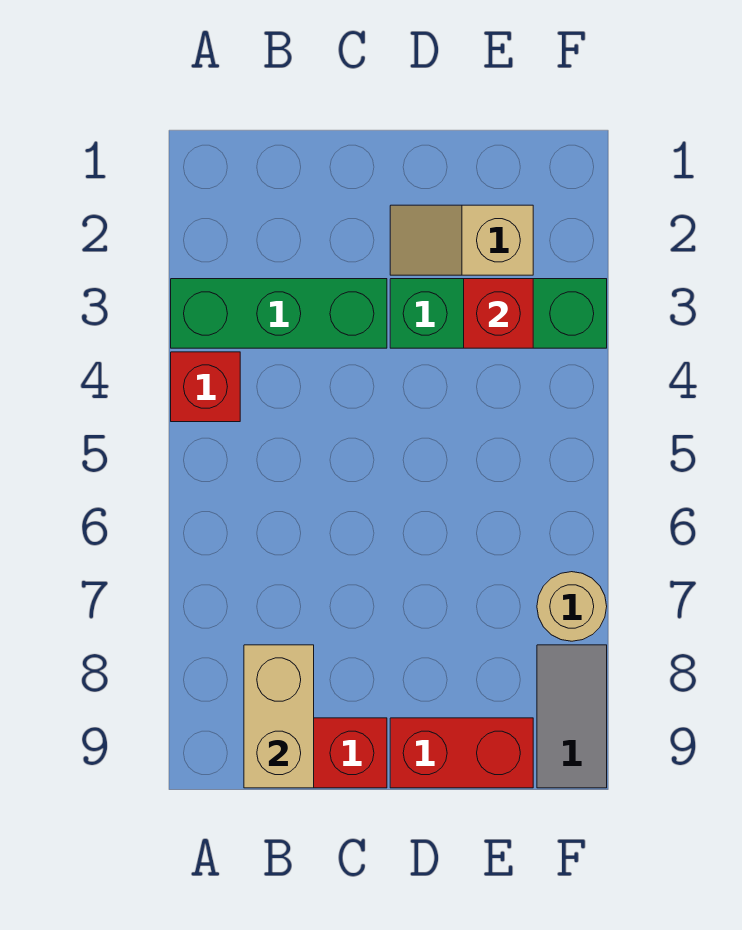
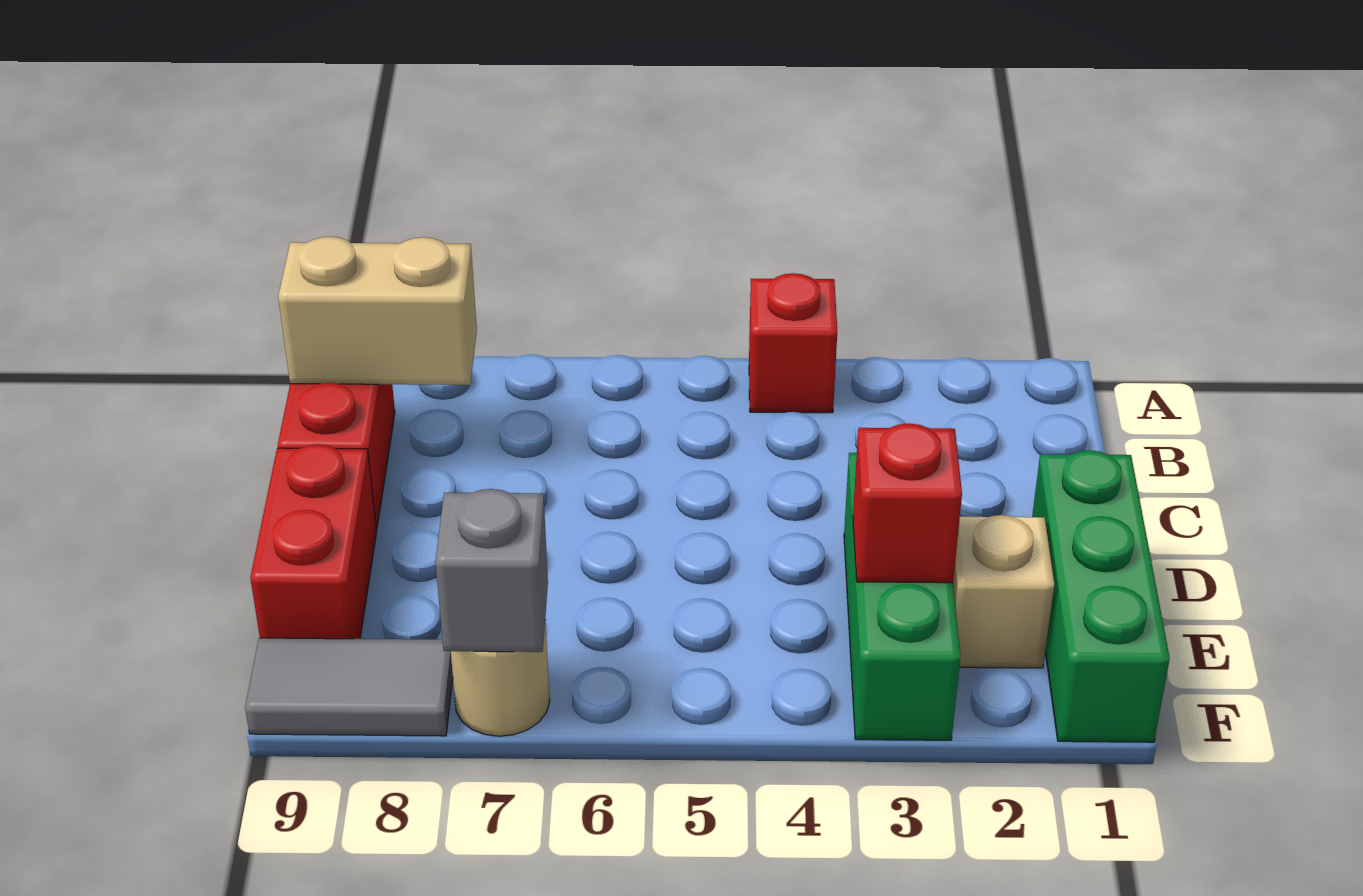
green brick A3:C3 level 1 -> green brick D1:F1 level 1
none -> grey brick F7 level 2

